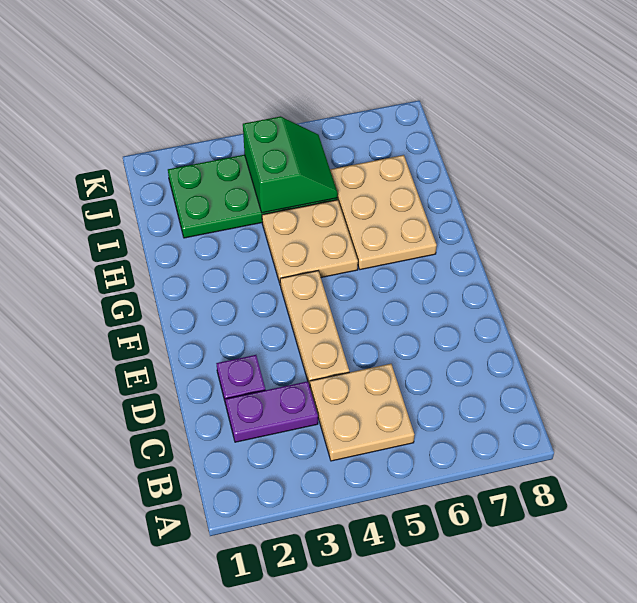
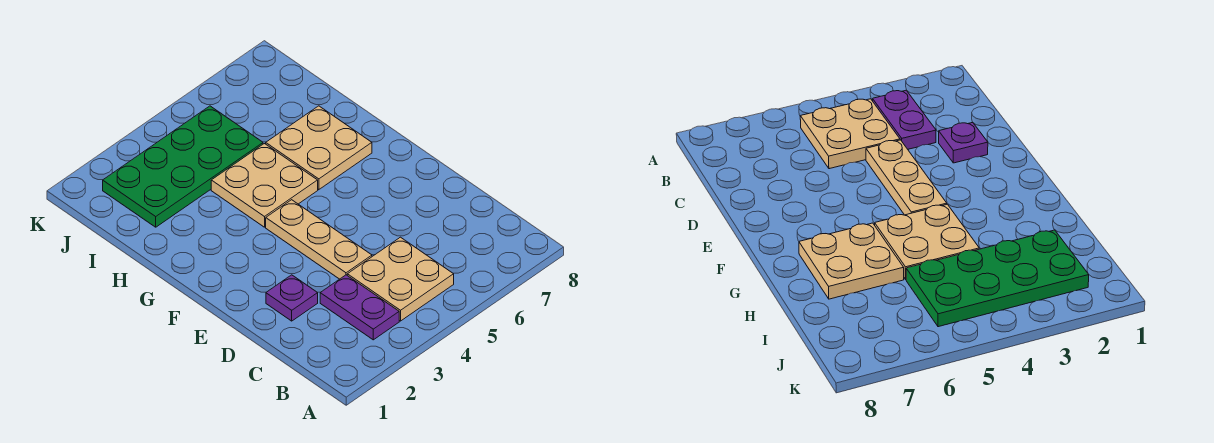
purple plate C2:C3 level 1 -> purple plate B3:C3 level 1
tan plate G6:I7 level 1 -> tan plate G6:H7 level 1
green slope I4:J5 level 2 top 4 -> none

